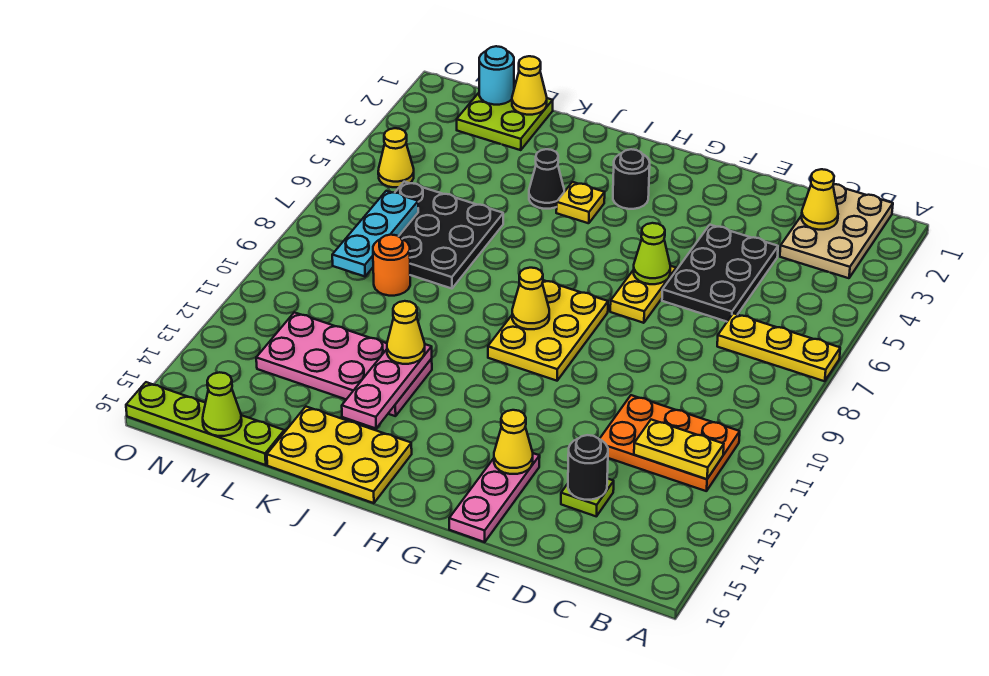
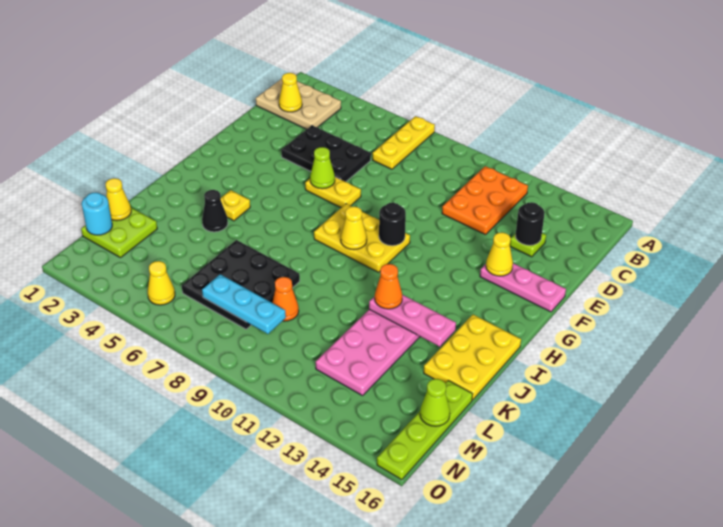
yellow plate B12:C12 level 2 -> none
black round brick H3 level 1 -> black round brick G10 level 2
yellow cone J12 level 3 -> orange cone J12 level 3
orange round brick L9 level 1 -> orange cone L9 level 1

